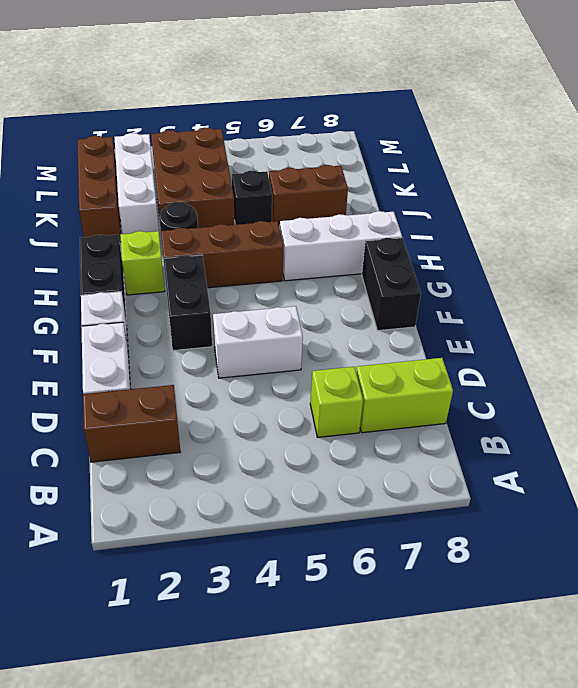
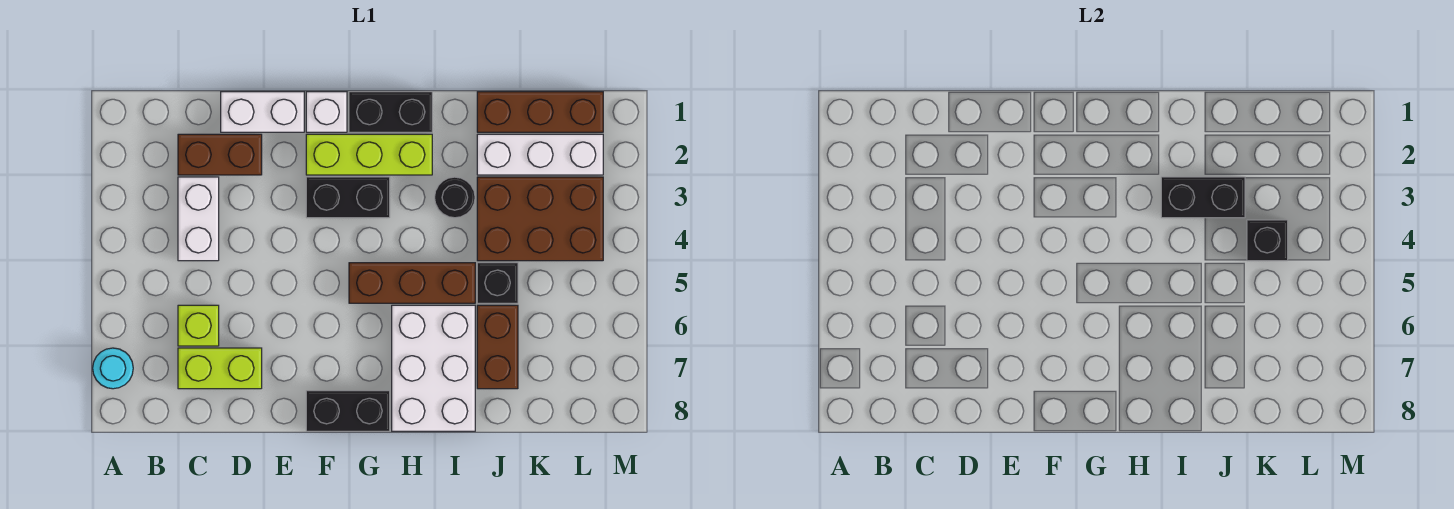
none -> cyan round brick A7 level 1
brown brick C1:C2 level 1 -> brown brick C2:D2 level 1
lime brick C7:C8 level 1 -> lime brick C7:D7 level 1
white brick E4:E5 level 1 -> white brick C3:C4 level 1
lime brick H2 level 1 -> lime brick F2:H2 level 1
brown brick H3:H5 level 1 -> brown brick G5:I5 level 1
white brick H6:H8 level 1 -> white brick H6:I8 level 1
none -> black brick I3:J3 level 2
none -> black brick K4 level 2

